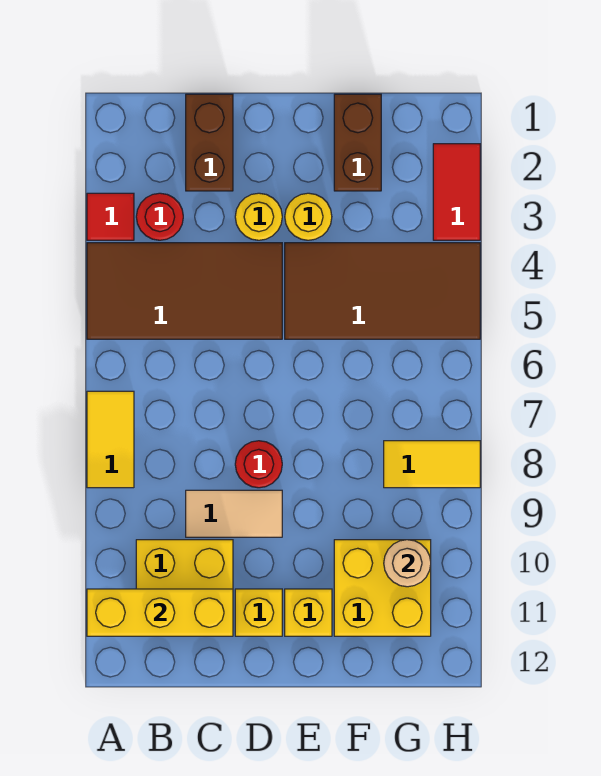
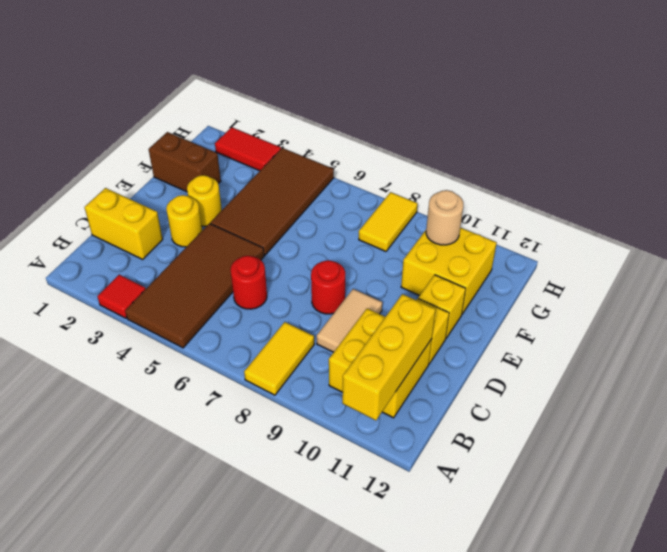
yellow tile A7:A8 level 1 -> yellow tile A8:B8 level 1
red round brick B3 level 1 -> red round brick C6 level 1
brown brick C1:C2 level 1 -> yellow brick C1:C2 level 1

